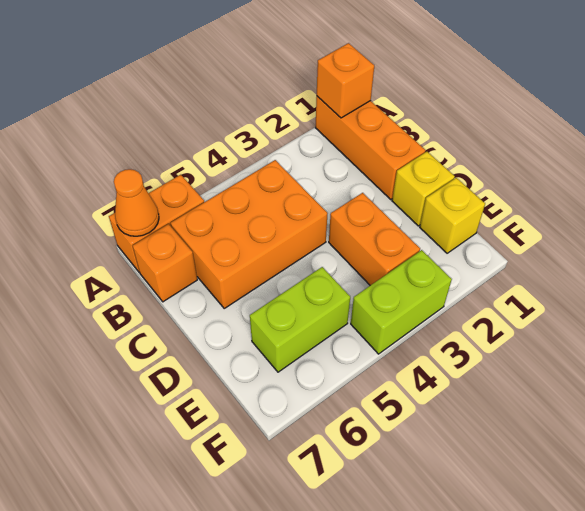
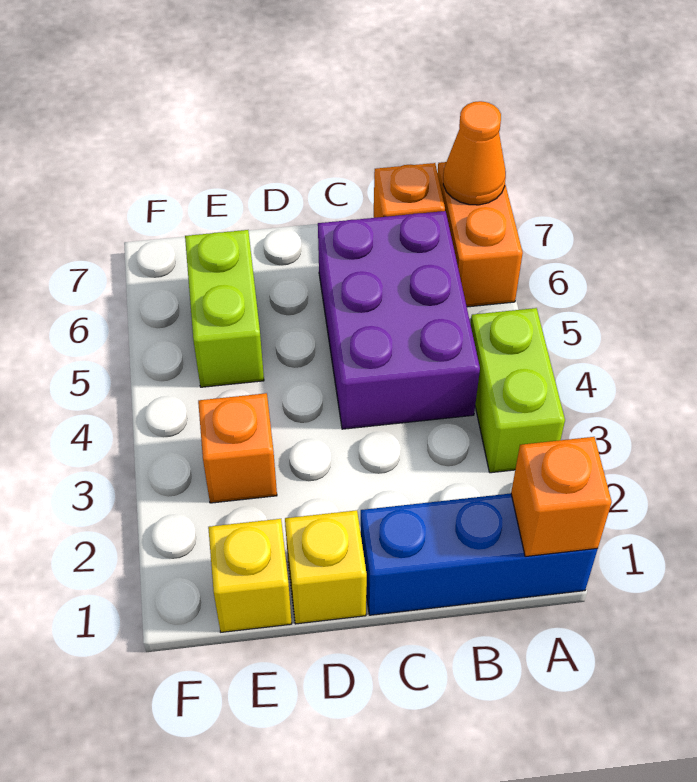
orange brick A1:C1 level 1 -> blue brick A1:C1 level 1
orange brick B4:C6 level 1 -> purple brick B4:C6 level 1
orange brick D3:E3 level 1 -> orange brick E3 level 1
lime brick F3:F4 level 1 -> lime brick A3:A4 level 1

